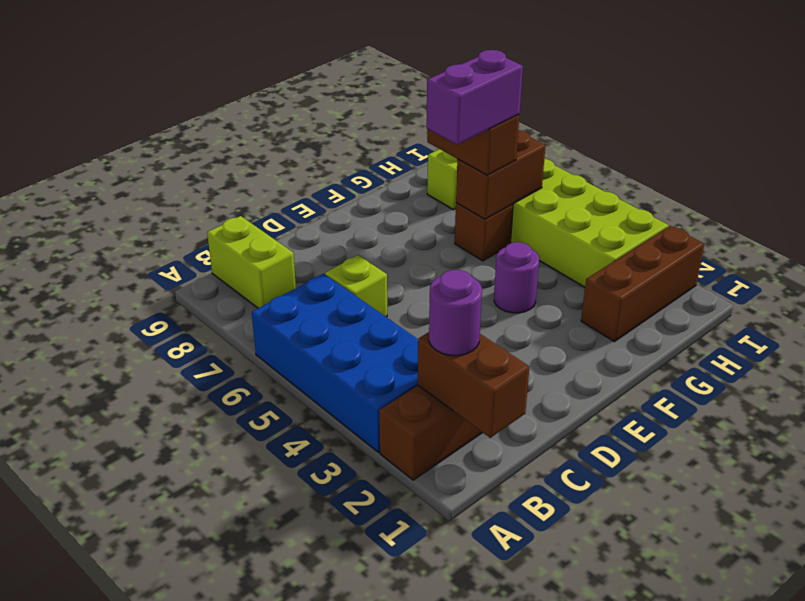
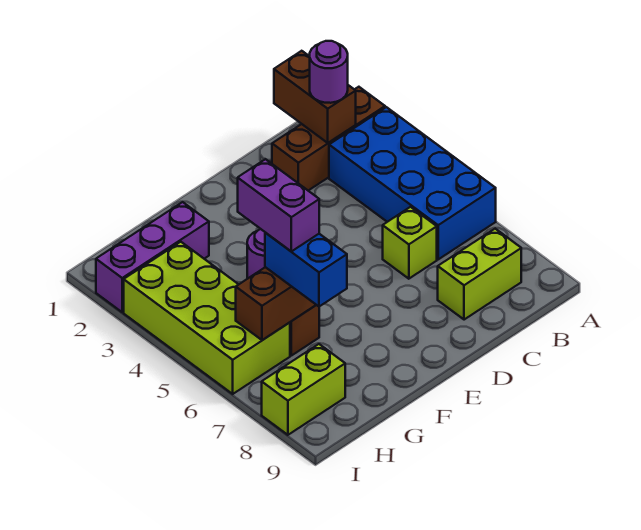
lime brick B8:B9 level 1 -> lime brick B8:C8 level 1
purple brick F6:G6 level 4 -> purple brick G5:G6 level 4
brown brick G2:I2 level 1 -> purple brick G2:I2 level 1
brown brick G6:G7 level 3 -> blue brick G6:G7 level 3

